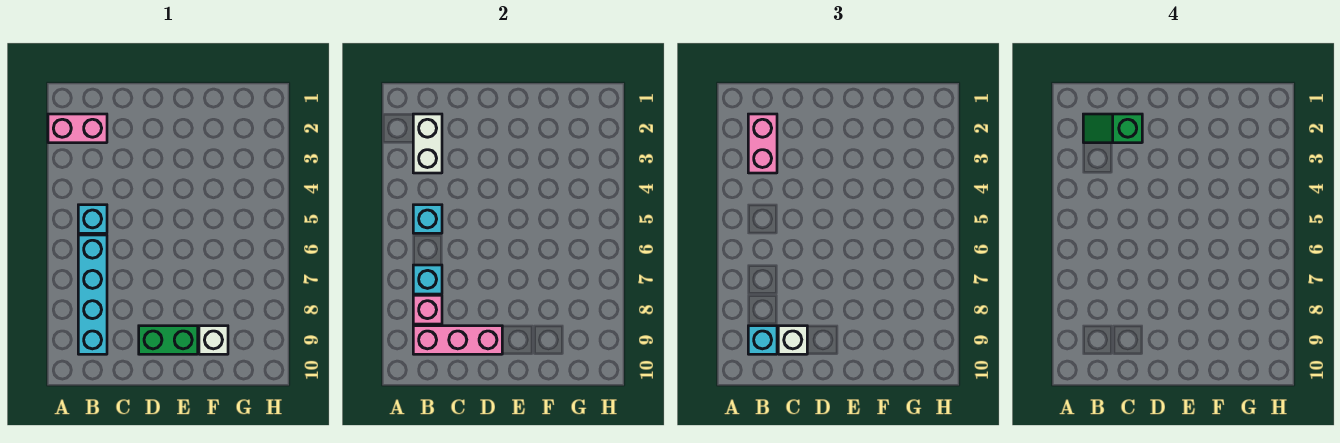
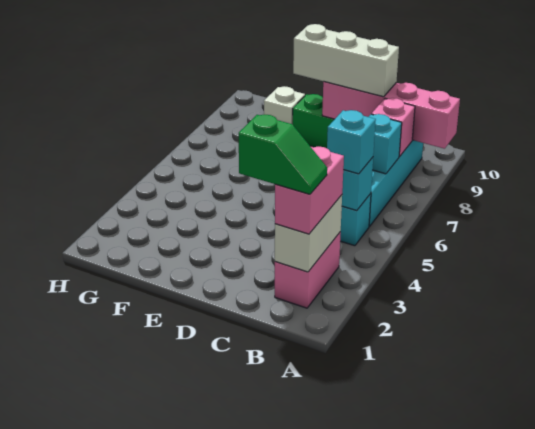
pink brick A2:B2 level 1 -> pink brick B2:B3 level 1
pink brick B9:D9 level 2 -> pink brick A9:D9 level 2
cyan brick B9 level 3 -> cyan brick B5 level 3
white brick C9 level 3 -> white brick C9:E9 level 3

